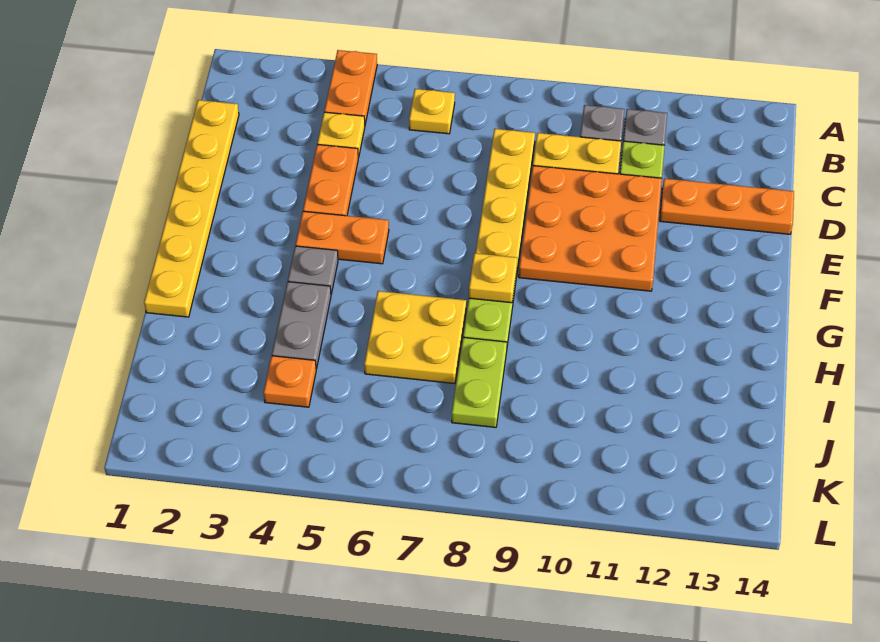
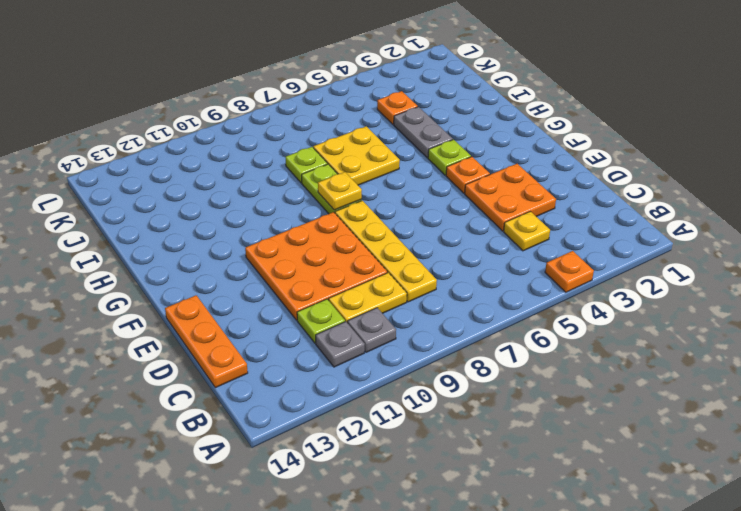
orange plate A4:B4 level 1 -> orange plate A4 level 1
yellow plate B6 level 1 -> none
yellow plate C1:H1 level 1 -> none
orange plate D4:E4 level 1 -> orange plate D3:E4 level 1
orange plate D12:D14 level 1 -> orange plate C14:E14 level 1
orange plate F4:F5 level 1 -> orange plate F4 level 1
grey plate G4 level 1 -> lime plate G4 level 1
lime plate I8:J8 level 1 -> lime plate I8 level 1

